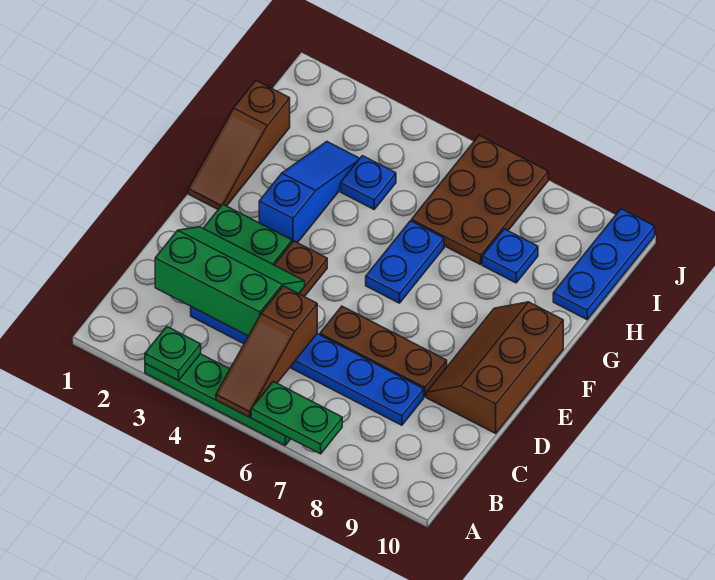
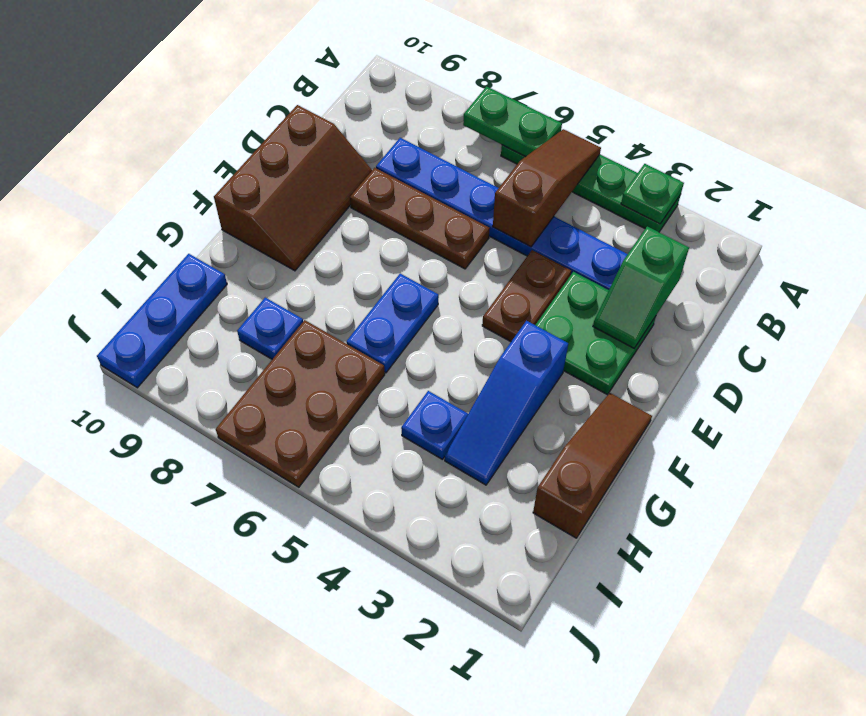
green slope C2:D4 level 2 top C -> green slope C2:D2 level 2 top C

